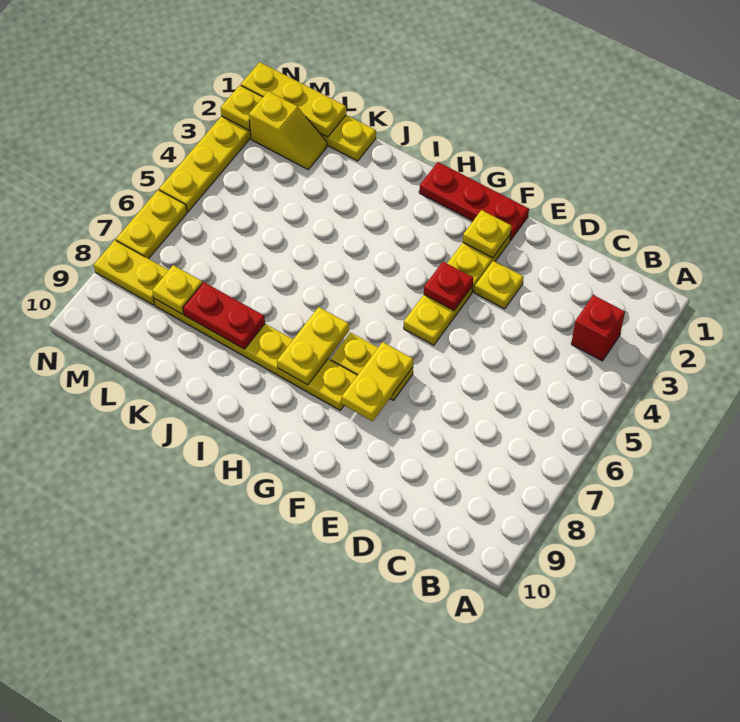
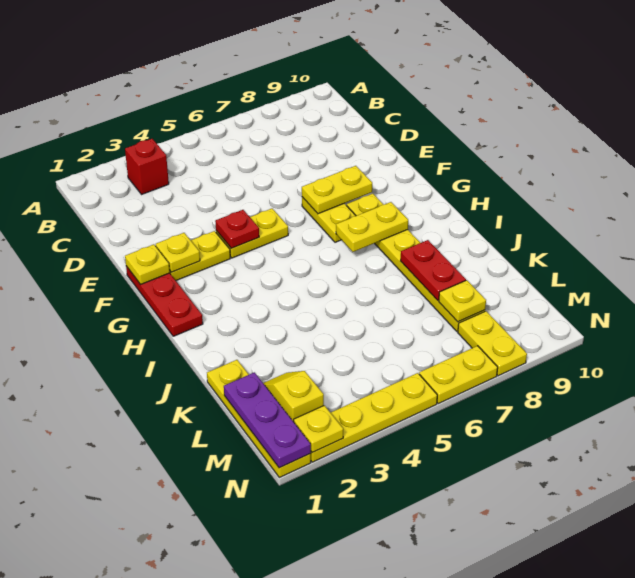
yellow plate E3 level 1 -> yellow plate F1 level 2
yellow plate L1:N1 level 2 -> purple plate L1:N1 level 2

